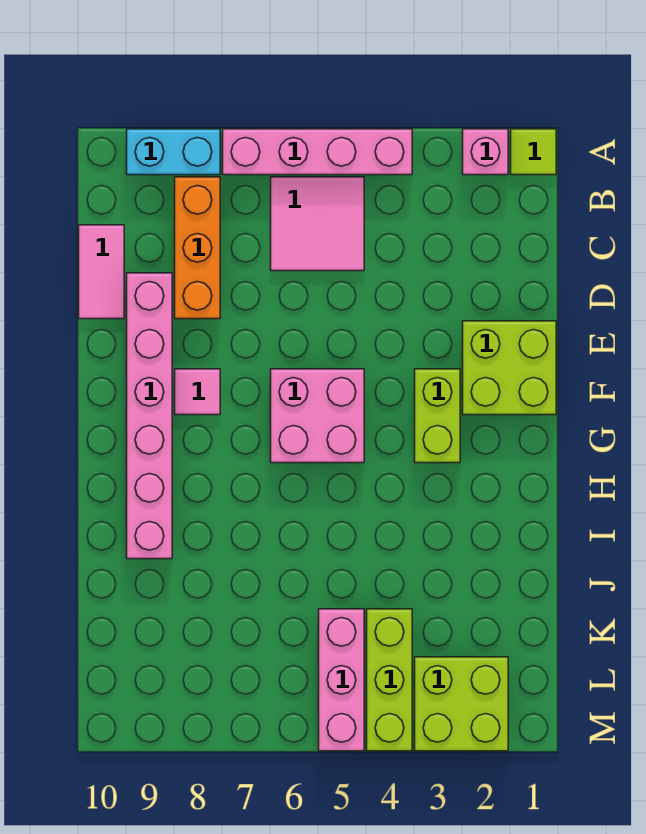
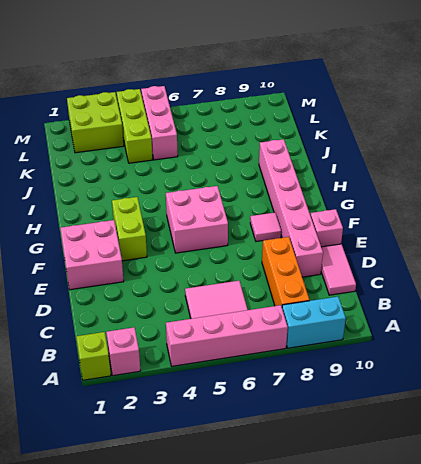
lime tile A1 level 1 -> lime brick A1 level 1
lime brick E1:F2 level 1 -> pink brick E1:F2 level 1
none -> pink brick E10 level 1

